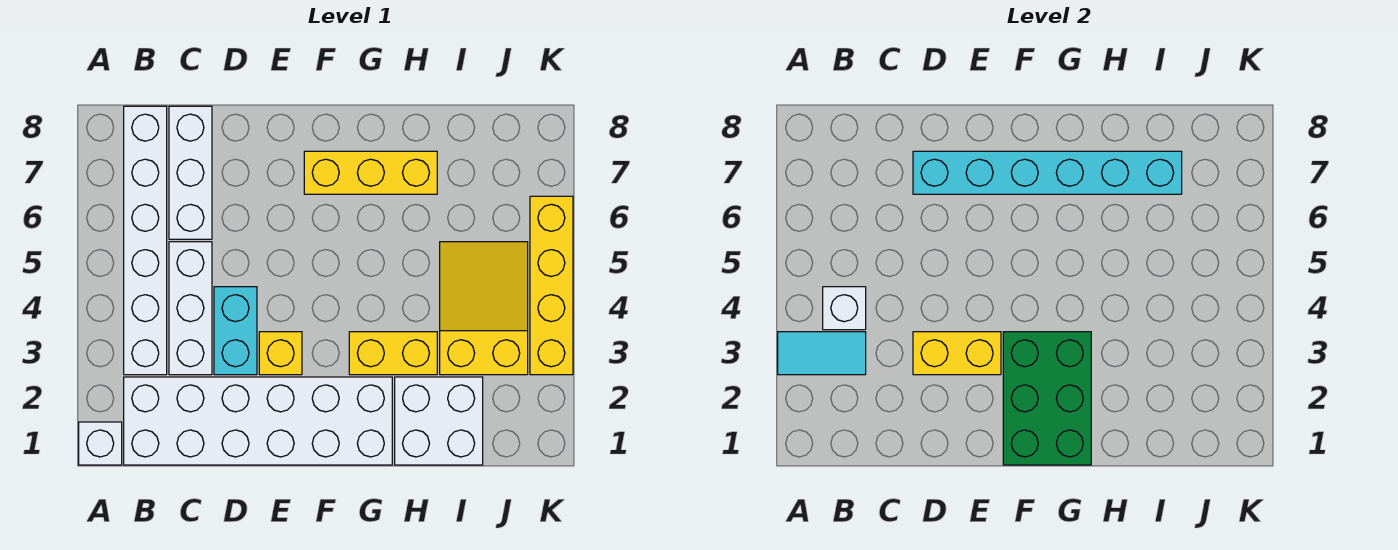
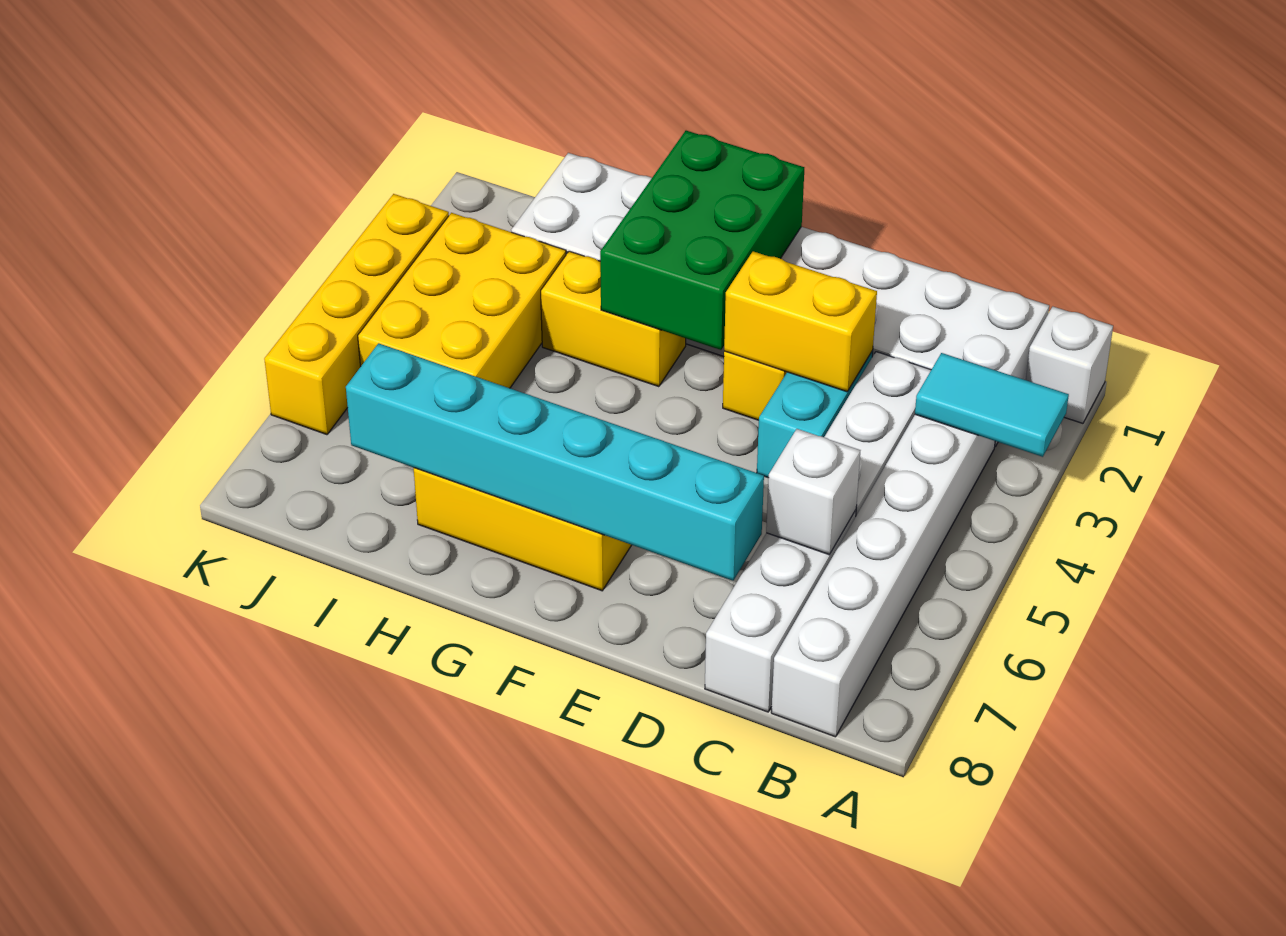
white brick B4 level 2 -> white brick C6 level 2
yellow slope I3:J5 level 1 top 3 -> yellow brick I3:J5 level 1

